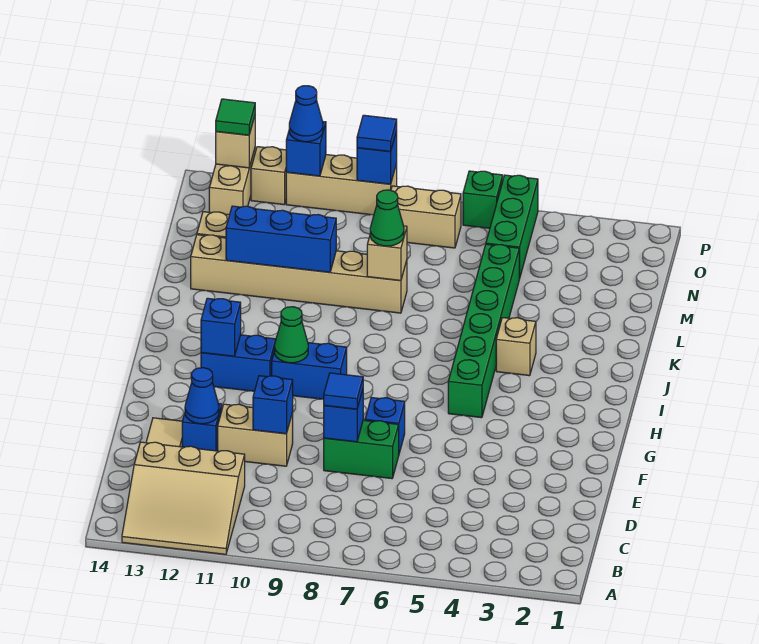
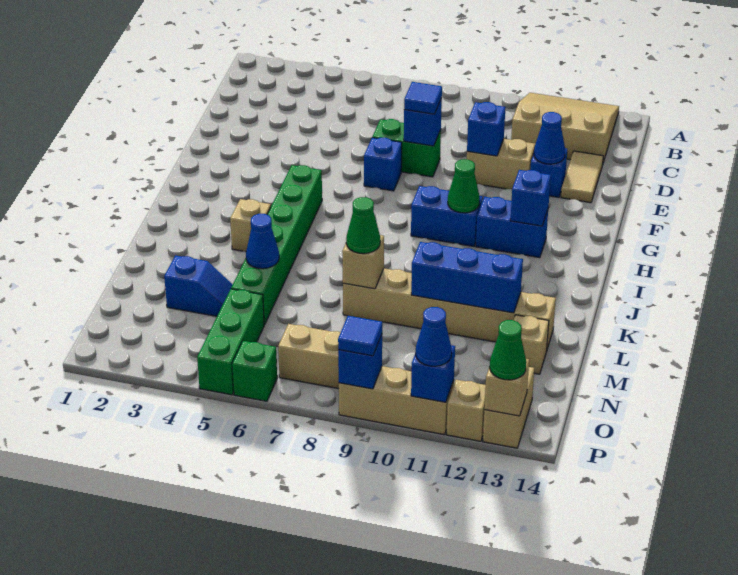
none -> blue cone L5 level 2
none -> blue slope M3:M4 level 1 top 3
green tile P13 level 3 -> green cone P13 level 3

